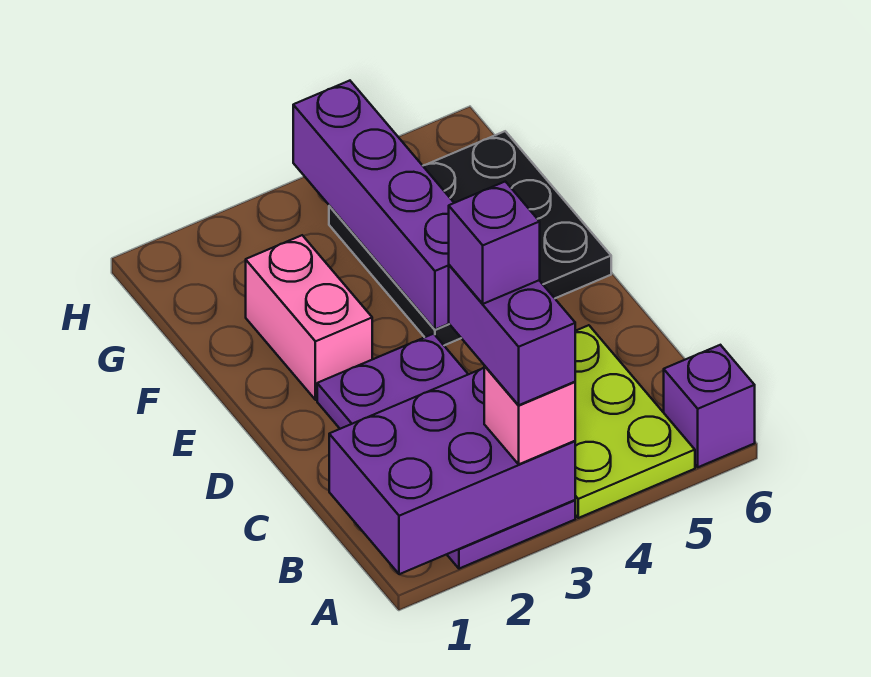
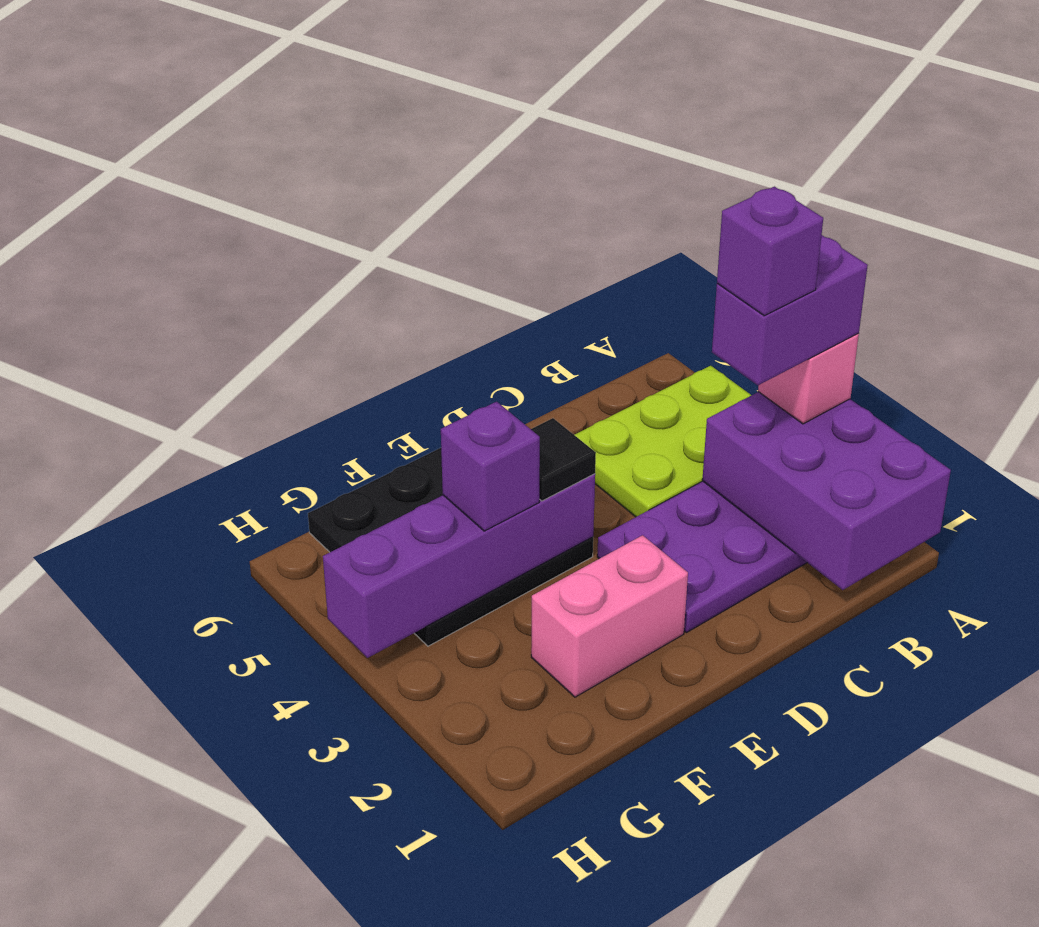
purple brick A6 level 1 -> purple brick F4 level 3
none -> black tile E4 level 3

